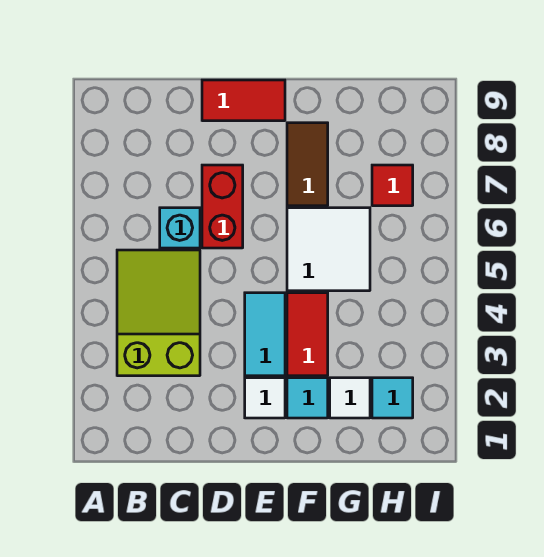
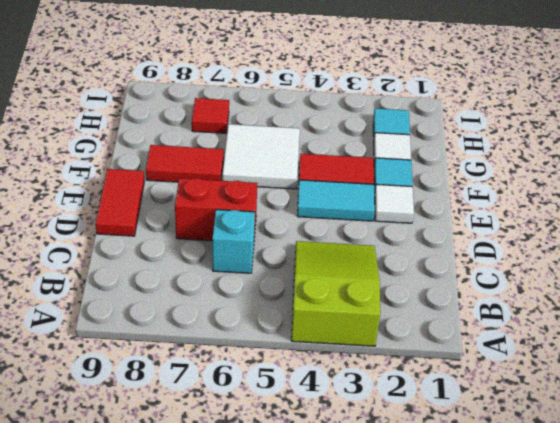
lime slope B3:C5 level 1 top 3 -> lime slope A3:C4 level 1 top A
brown tile F7:F8 level 1 -> red tile F7:F8 level 1

